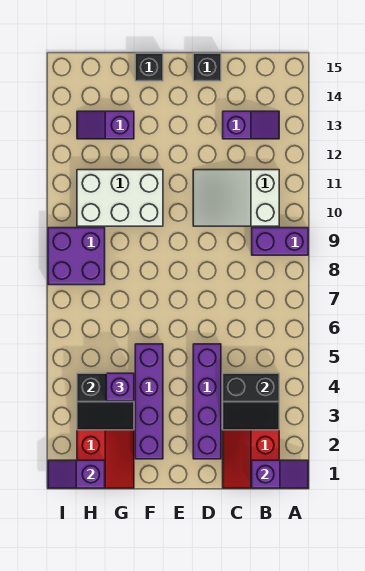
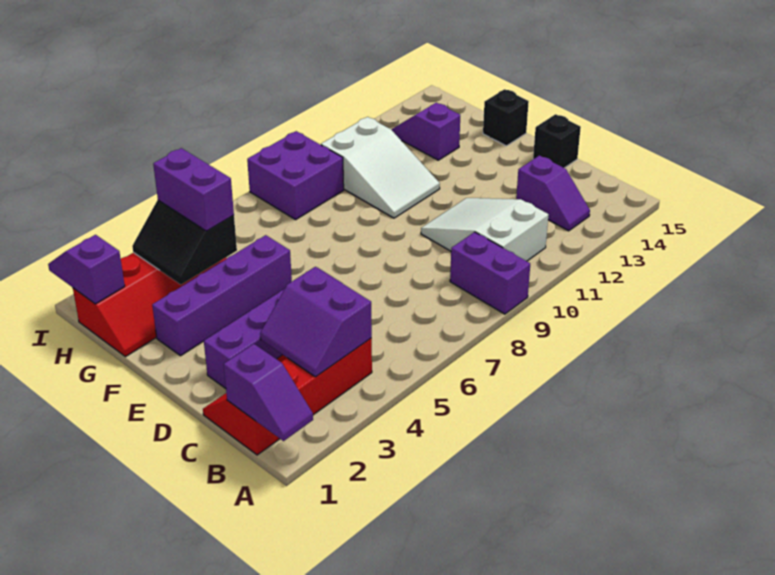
black slope B3:C4 level 2 top 4 -> purple slope B3:C4 level 2 top 4
white brick F10:H11 level 1 -> white slope F10:H11 level 1 top H
purple brick G4 level 3 -> purple brick G4:H4 level 3

